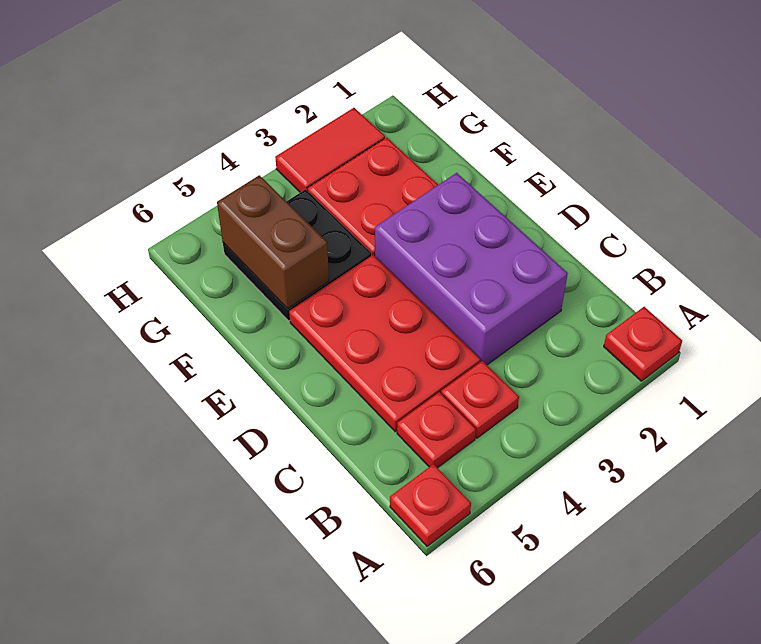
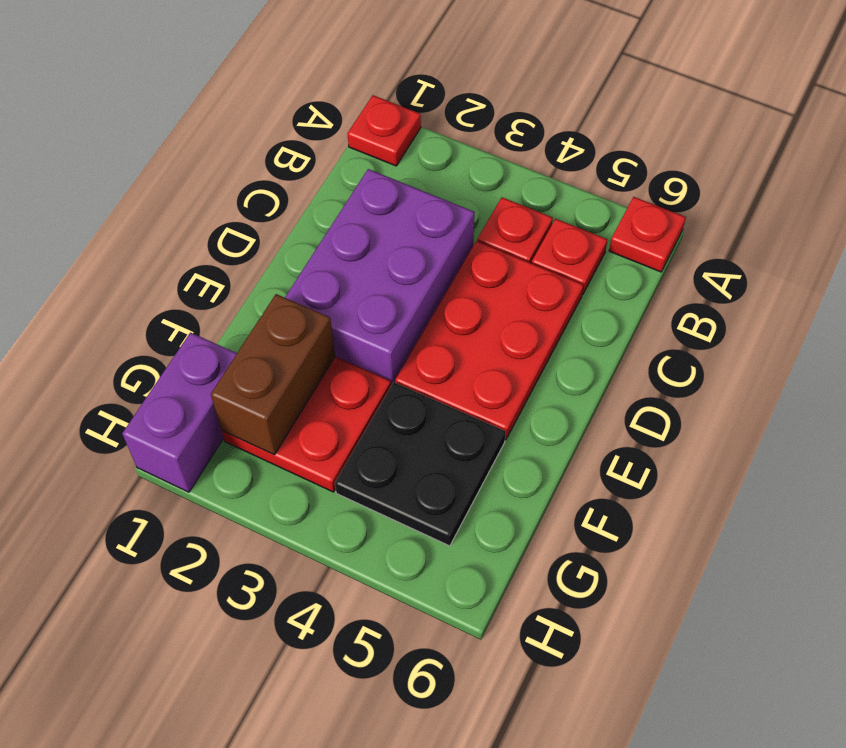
brown brick F5:G5 level 2 -> brown brick F2:G2 level 2
none -> purple brick G1:H1 level 1
red tile H2:H3 level 1 -> none

